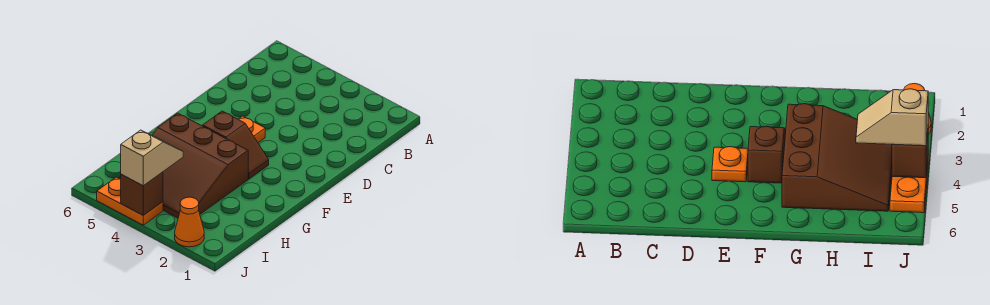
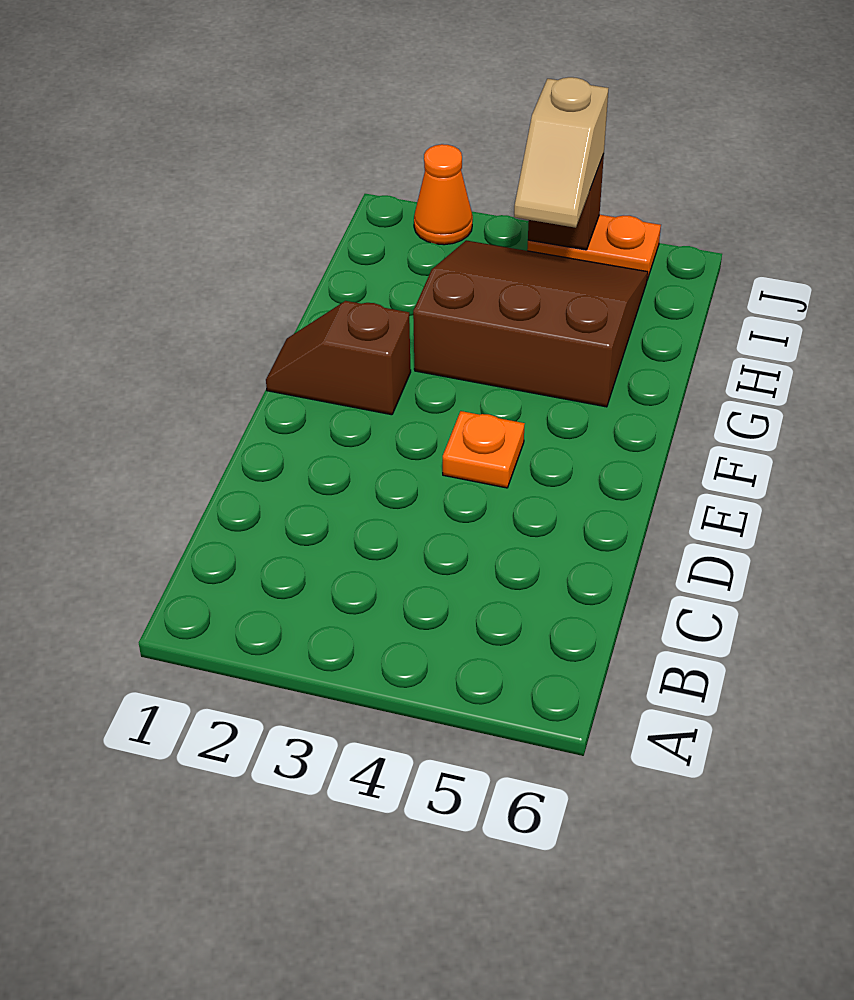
brown slope F3:F4 level 1 top 4 -> brown slope F1:F2 level 1 top 2

